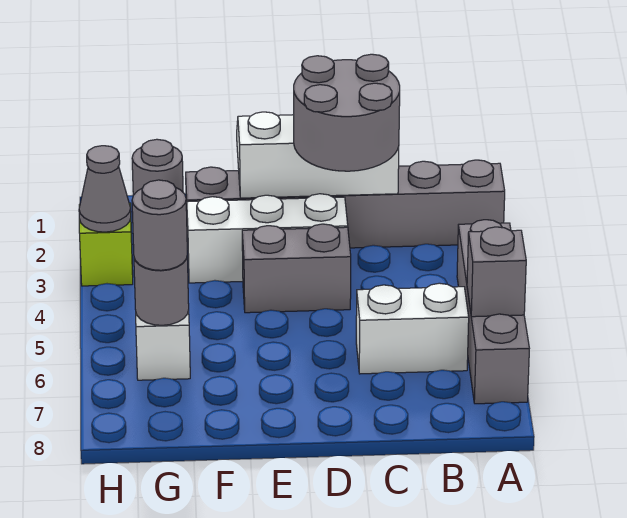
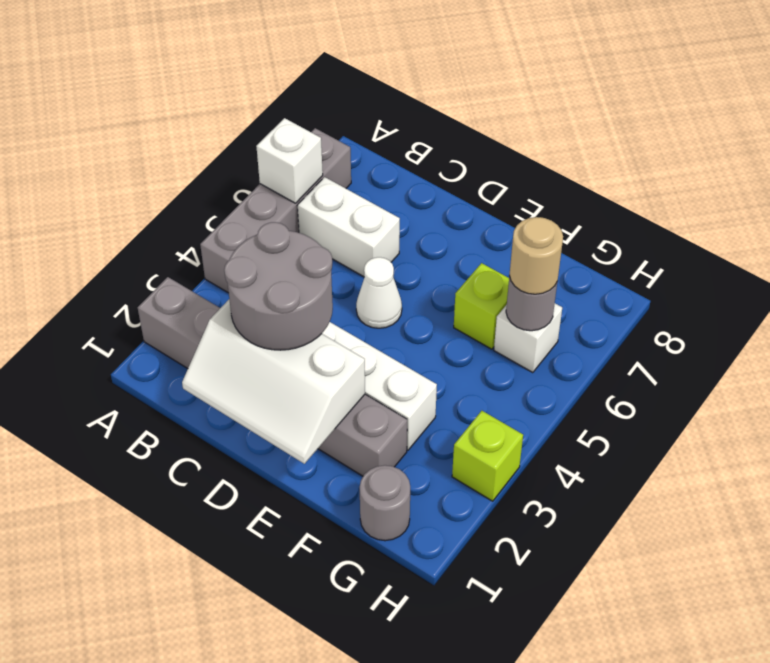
grey brick A6 level 2 -> white brick A6 level 2
grey brick D4:E4 level 1 -> none
none -> white cone D5 level 1
none -> lime brick F6 level 1
grey round brick G6 level 3 -> tan round brick G6 level 3
grey cone H3 level 2 -> none

